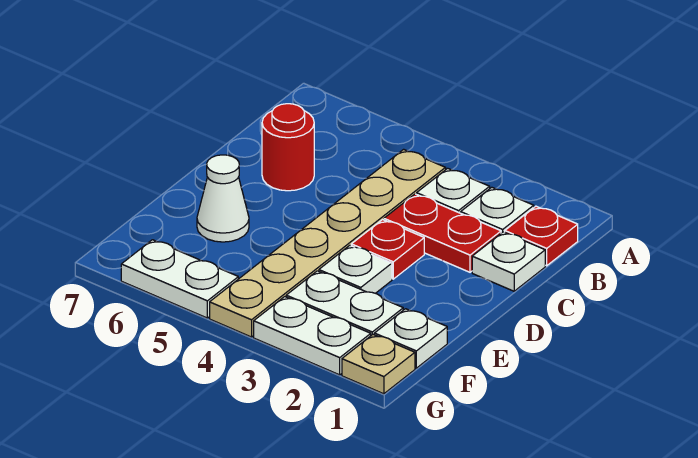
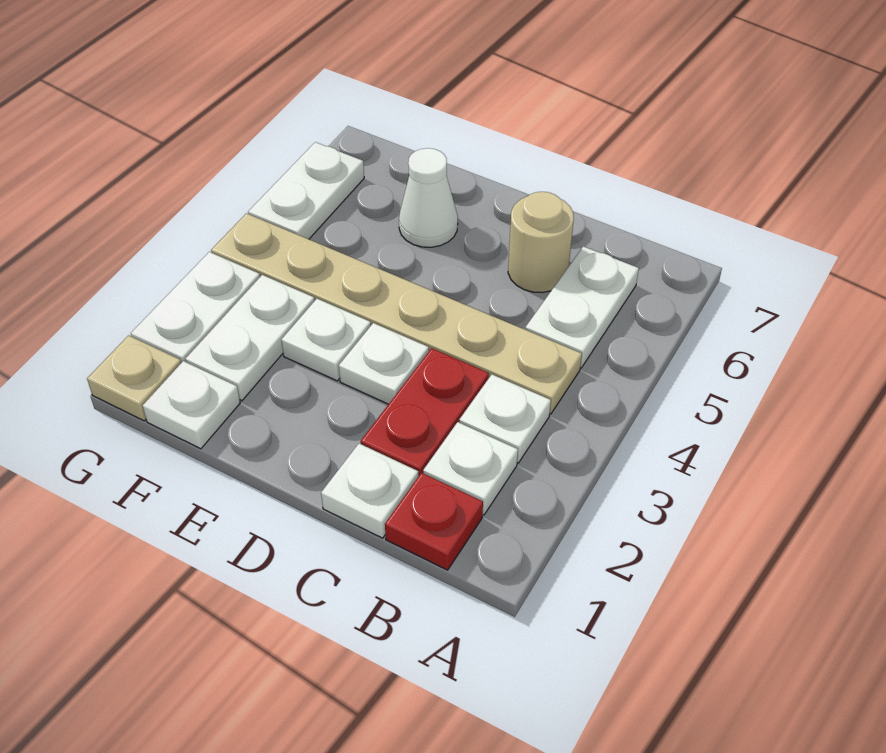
none -> white plate B5:B6 level 1
red round brick C6 level 1 -> tan round brick C6 level 1
red plate D3 level 1 -> white plate D3 level 1

